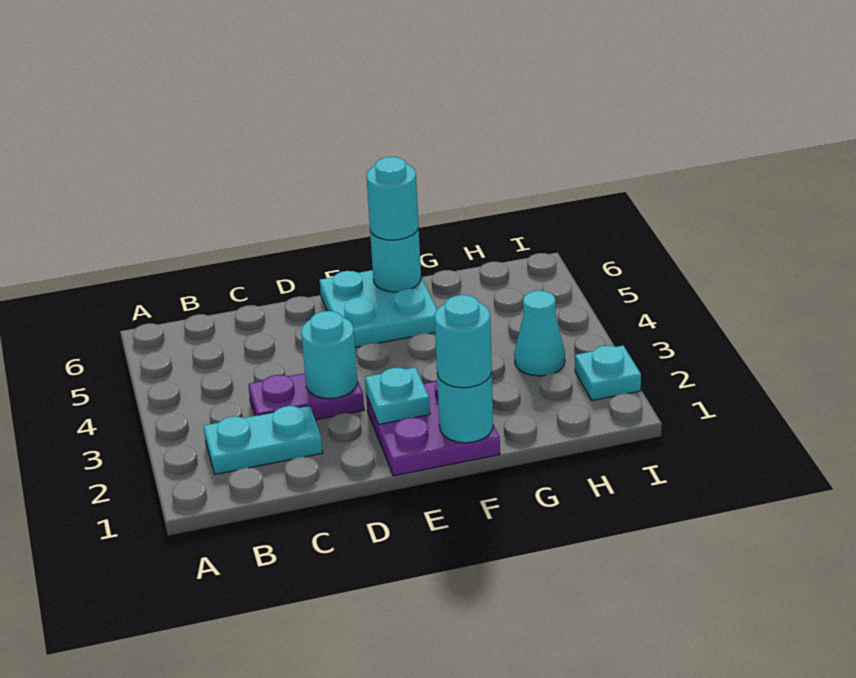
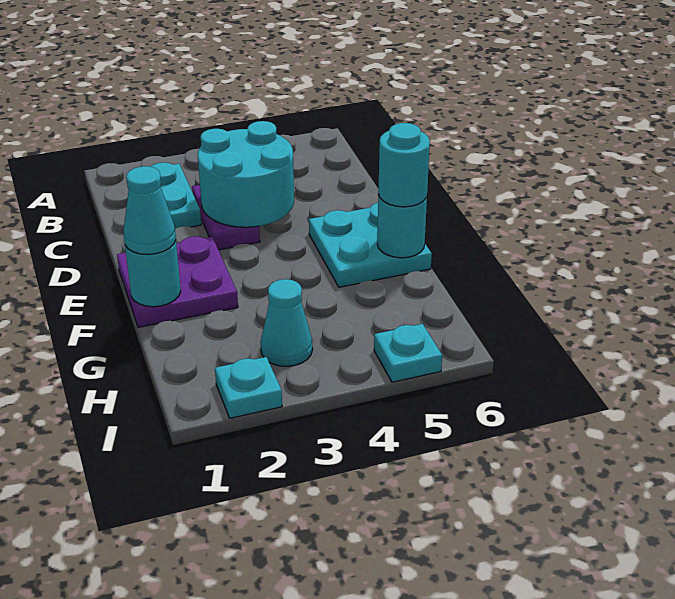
cyan round brick D3 level 2 -> cyan round brick C3:D4 level 2
cyan plate E2 level 2 -> cyan plate I5 level 1
cyan round brick F1 level 3 -> cyan cone F1 level 3

